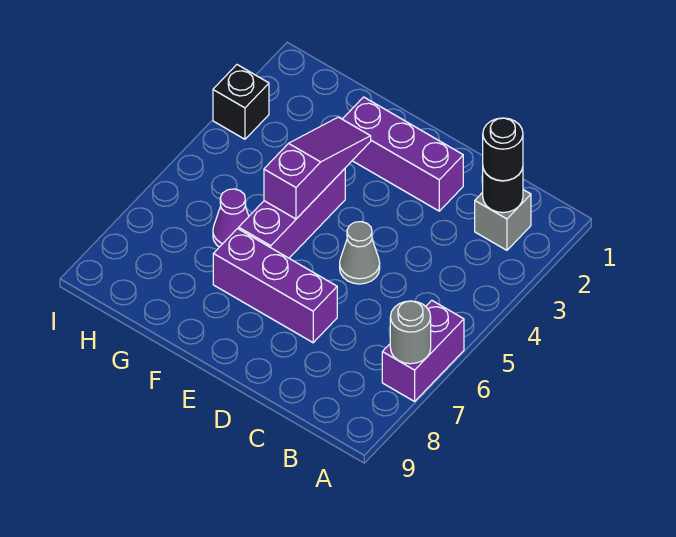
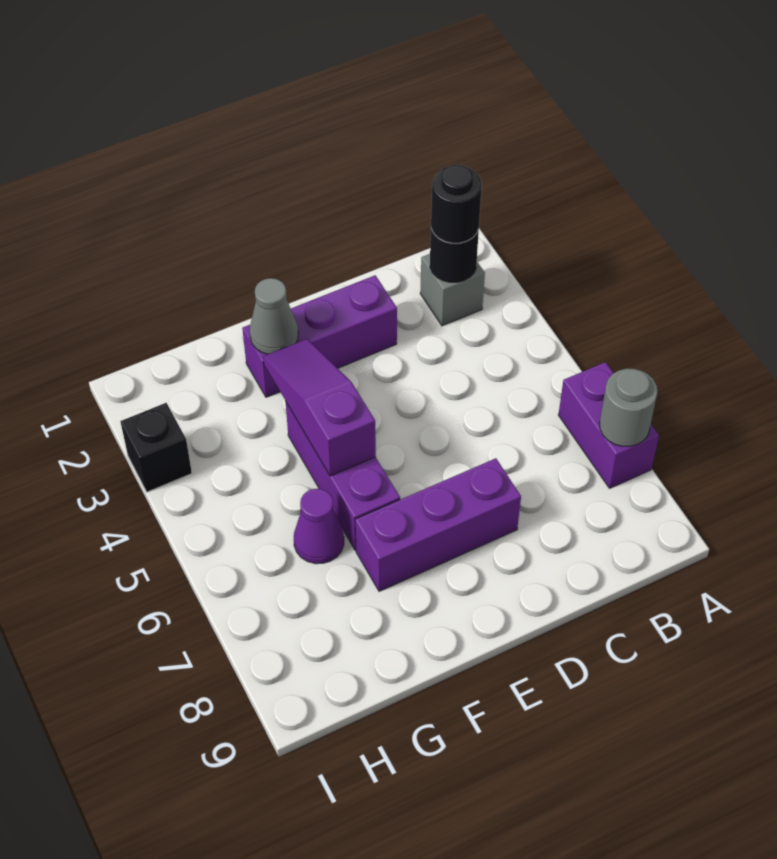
grey cone D5 level 1 -> grey cone F2 level 2

